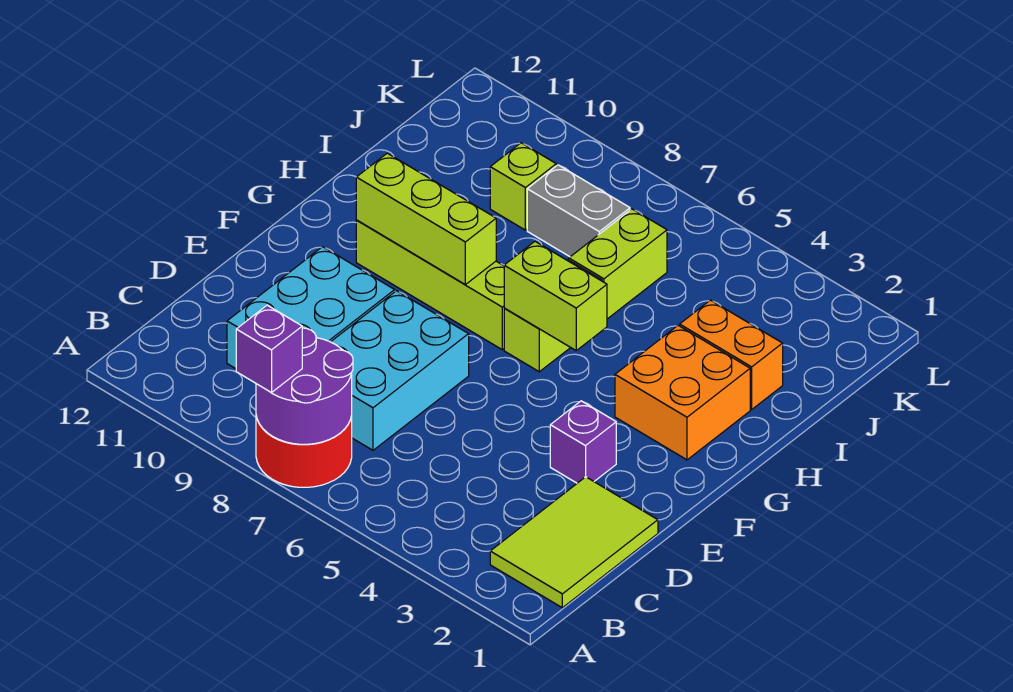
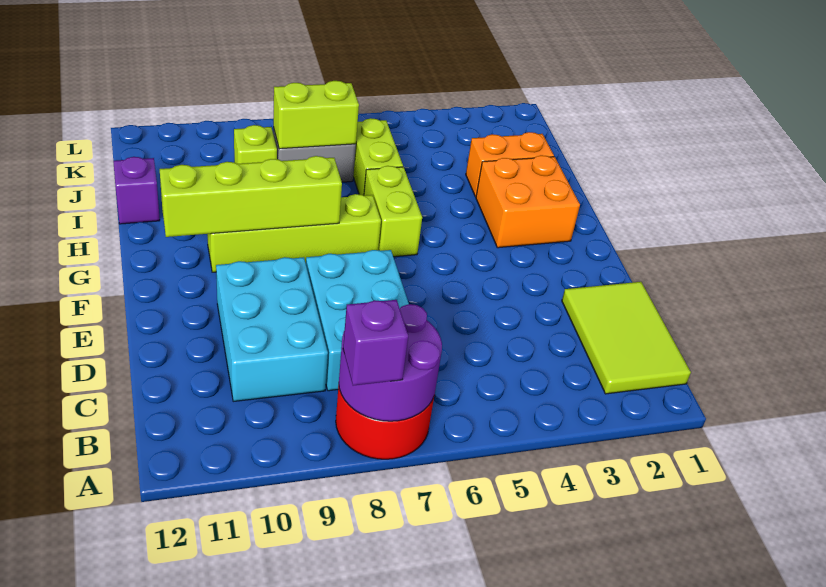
purple brick E3 level 1 -> purple brick I12 level 1
lime brick G5:G6 level 2 -> lime brick J7:J8 level 2
lime brick G8:G10 level 2 -> lime brick G8:G11 level 2

